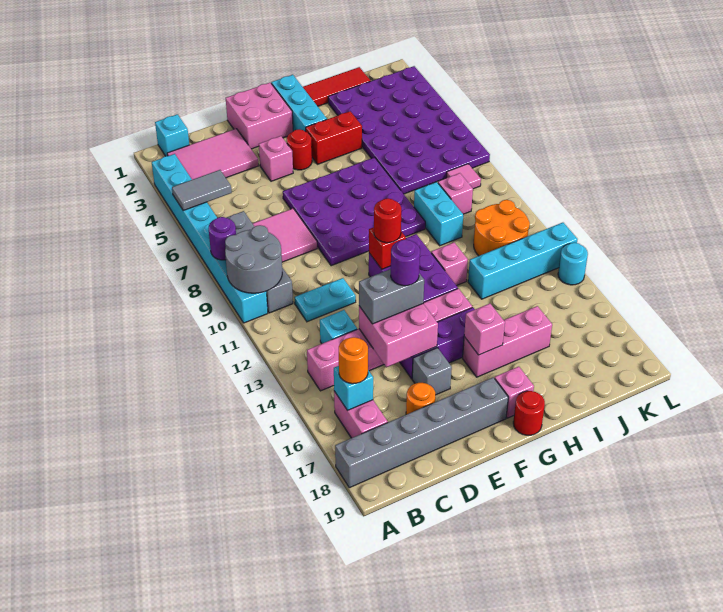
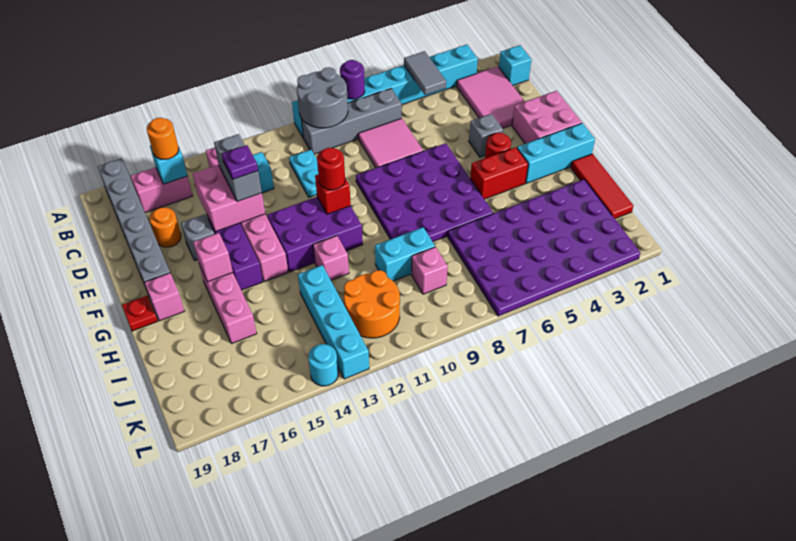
pink brick E4 level 1 -> grey brick E4 level 1
purple round brick E14 level 4 -> purple plate E14 level 4
red brick G4:H4 level 1 -> red brick G4:G5 level 1
red round brick G19 level 1 -> red plate G19 level 1
pink tile K8 level 1 -> none

